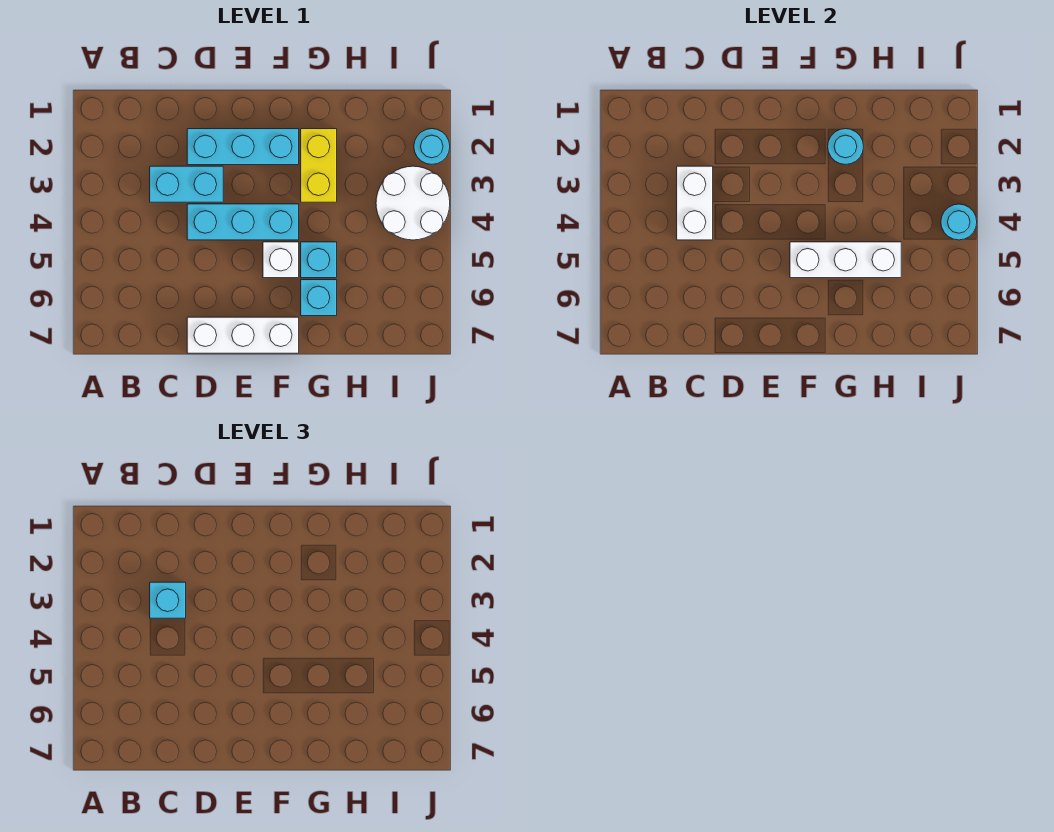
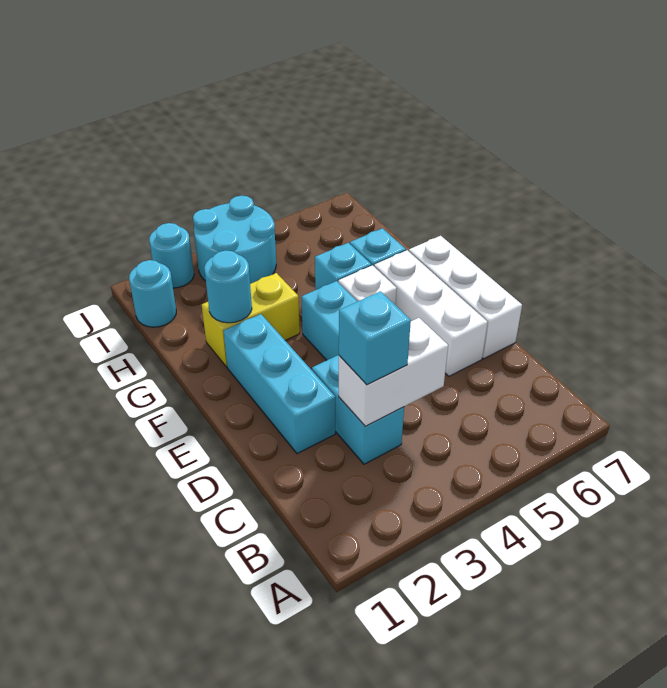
white brick F5:H5 level 2 -> white brick D6:F6 level 1
white round brick I3:J4 level 1 -> cyan round brick I3:J4 level 1
cyan round brick J4 level 2 -> cyan round brick I1 level 1

